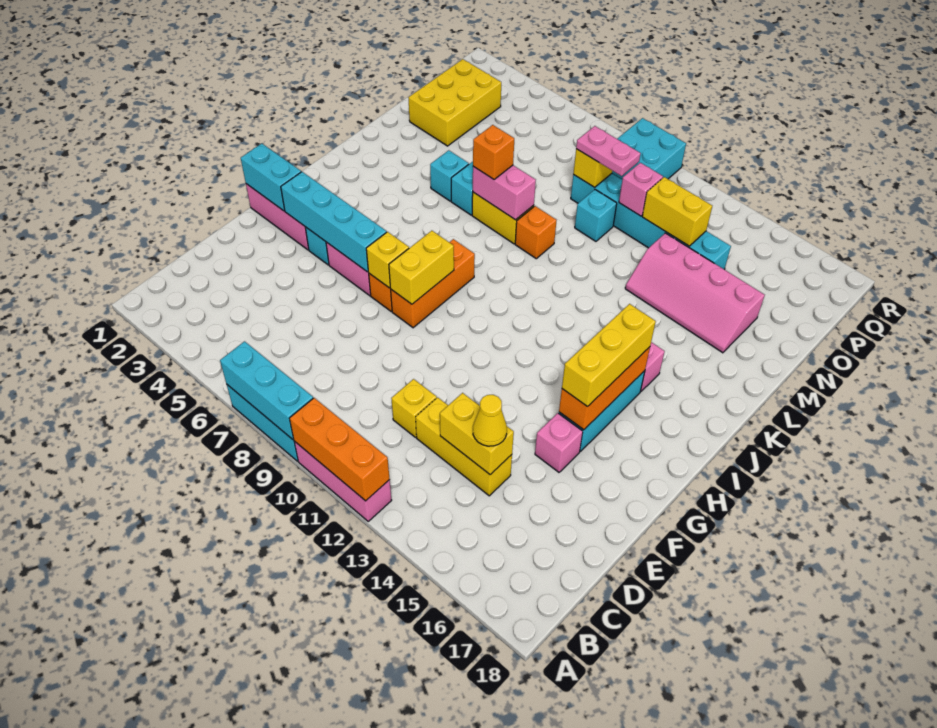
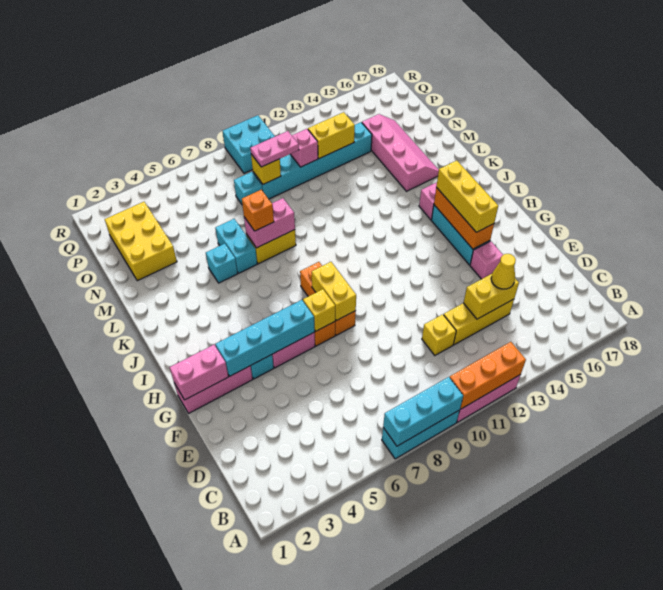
cyan brick G1:G2 level 2 -> pink brick G1:G2 level 2
orange brick L9 level 1 -> none
pink slope M13:N16 level 1 top N -> pink slope L15:O16 level 1 top 15
cyan brick N10 level 1 -> cyan brick O8 level 1

